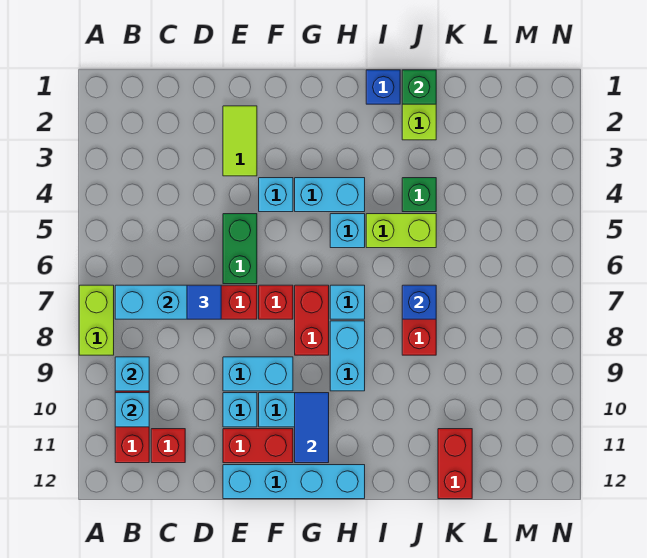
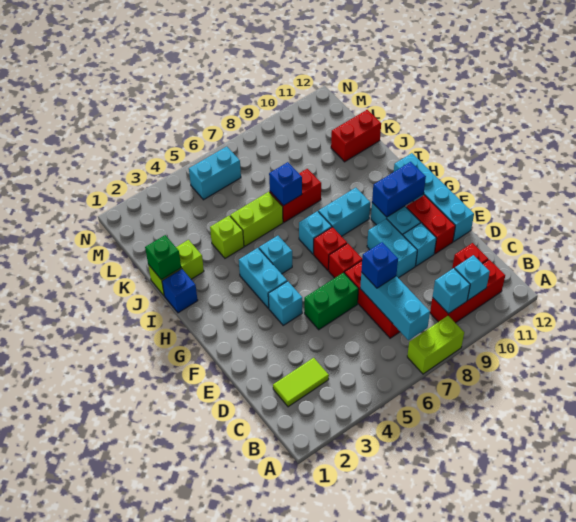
blue tile D7 level 3 -> blue brick D7 level 3
lime tile E2:E3 level 1 -> lime tile C2:C3 level 1
red brick G7:G8 level 1 -> red brick G7 level 1
blue tile G10:G11 level 2 -> blue brick G10:G11 level 2
lime brick I5:J5 level 1 -> lime brick J5:J6 level 1
green brick J4 level 1 -> lime brick J4 level 1
none -> cyan brick M5:M6 level 1

